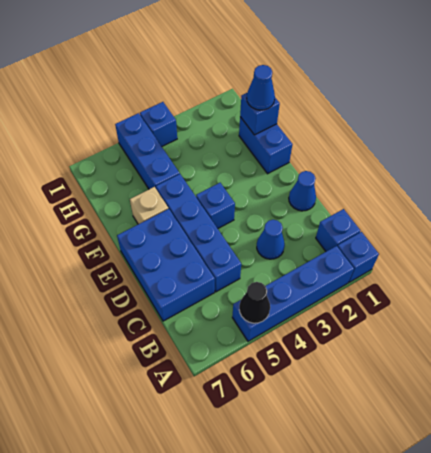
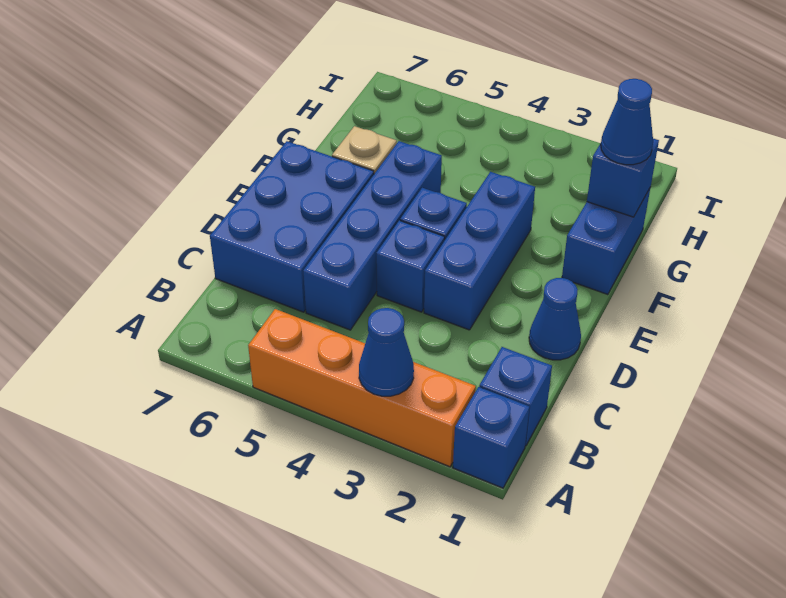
blue brick A2:A5 level 1 -> orange brick A2:A5 level 1
black cone A5 level 2 -> none
blue cone C3 level 1 -> blue cone A3 level 2
blue brick G5:I5 level 1 -> blue brick D3:F3 level 1
blue brick I4 level 1 -> blue brick D4 level 1

